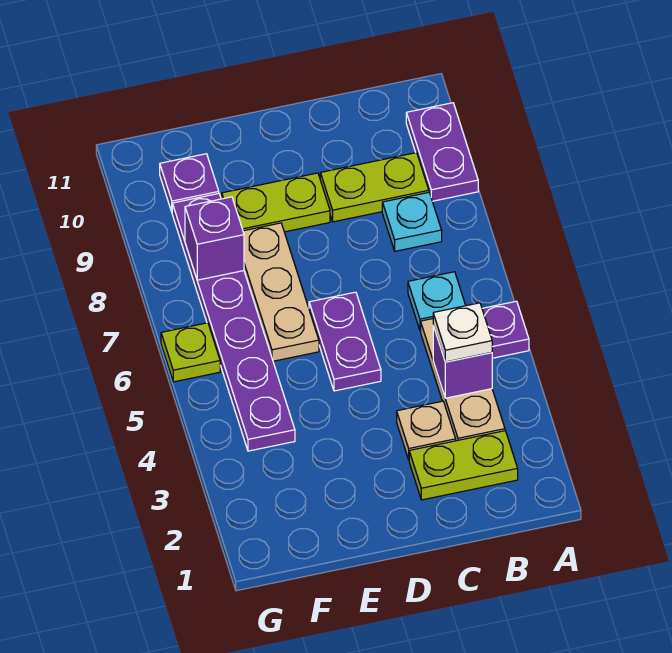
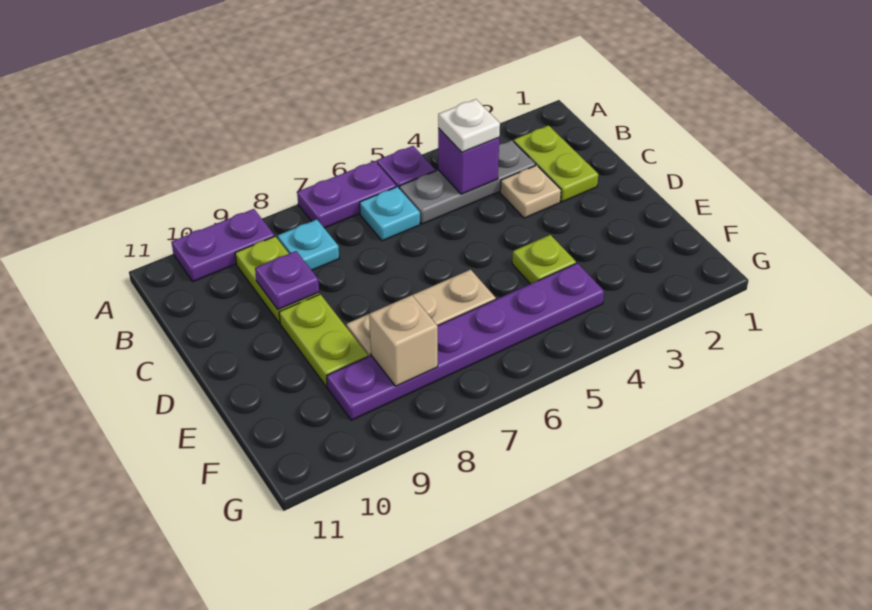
tan plate B3:B5 level 1 -> grey plate B3:B5 level 1
purple plate D5:D6 level 1 -> purple plate A6:A7 level 1
purple brick F8 level 2 -> tan brick F8 level 2
purple plate F10 level 1 -> purple plate C9 level 2
lime plate G6 level 1 -> lime plate E4 level 1

